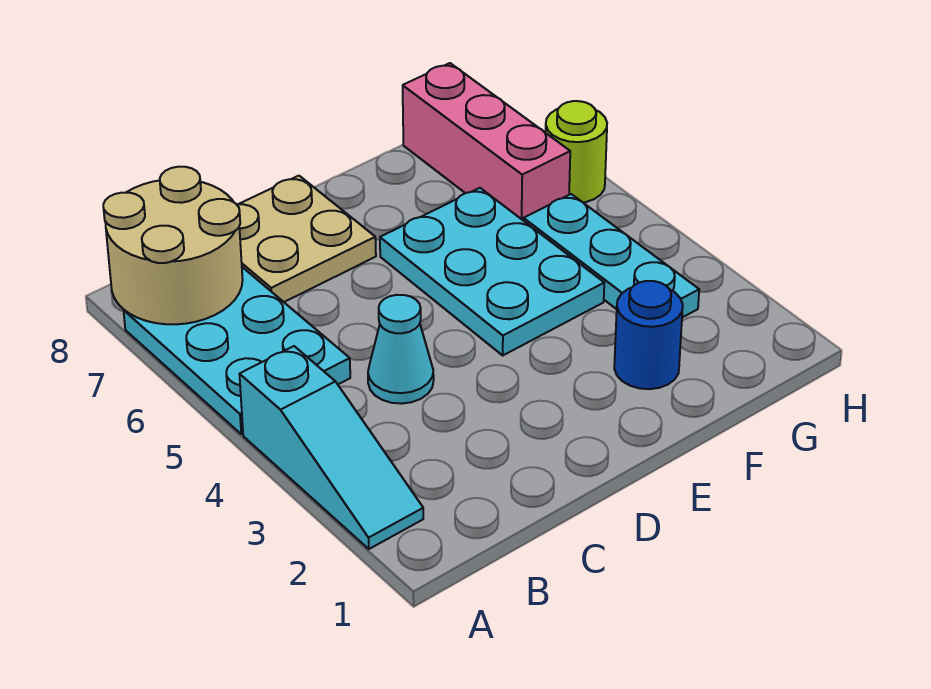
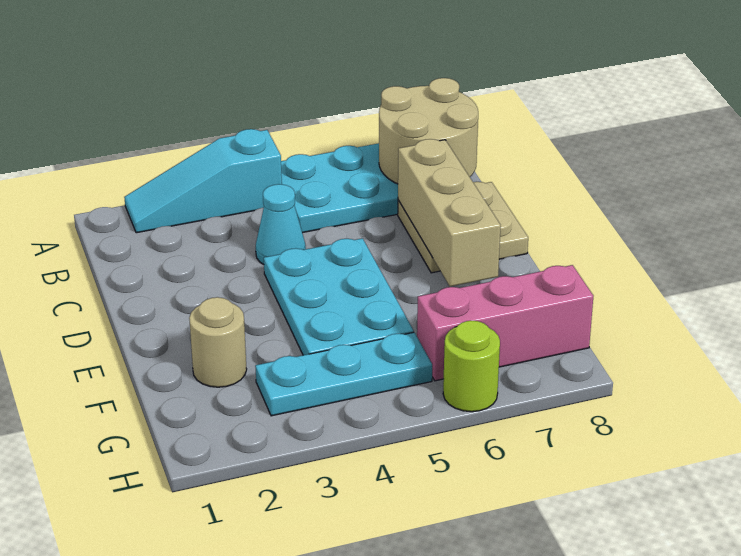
none -> tan brick C7:E7 level 2
cyan plate E4:F6 level 1 -> cyan plate D4:F5 level 1
blue round brick F2 level 1 -> tan round brick F2 level 1

